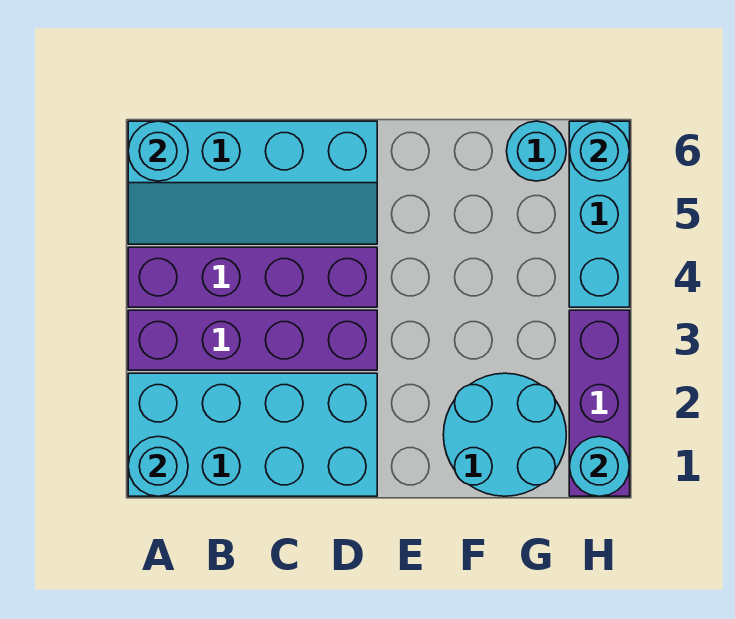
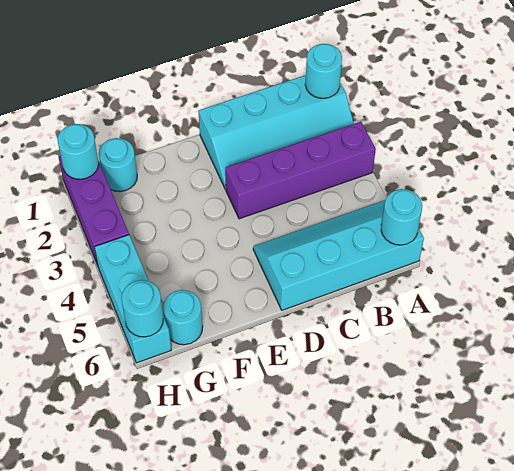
cyan brick A1:D2 level 1 -> cyan slope A1:D2 level 1 top 1
purple brick A4:D4 level 1 -> none
cyan round brick F1:G2 level 1 -> cyan round brick G1 level 1

